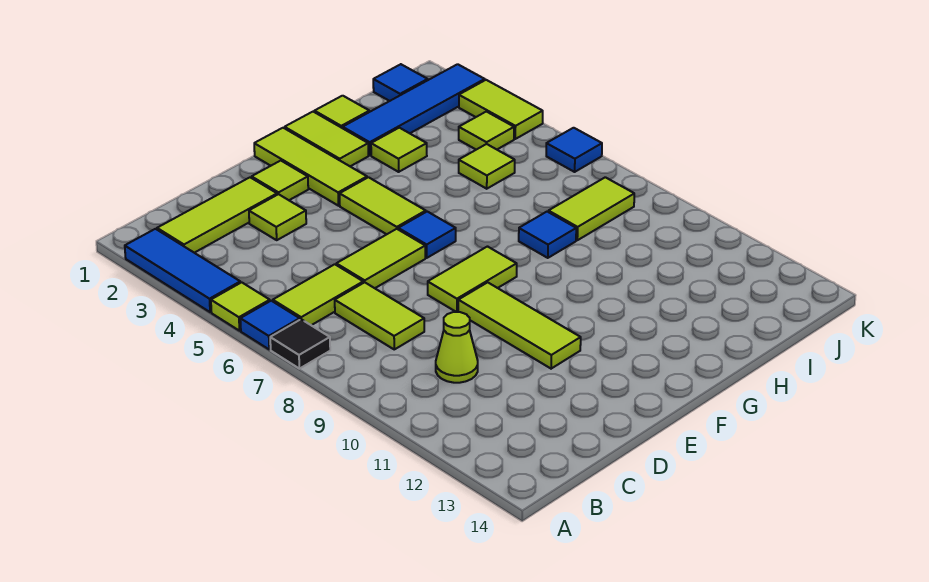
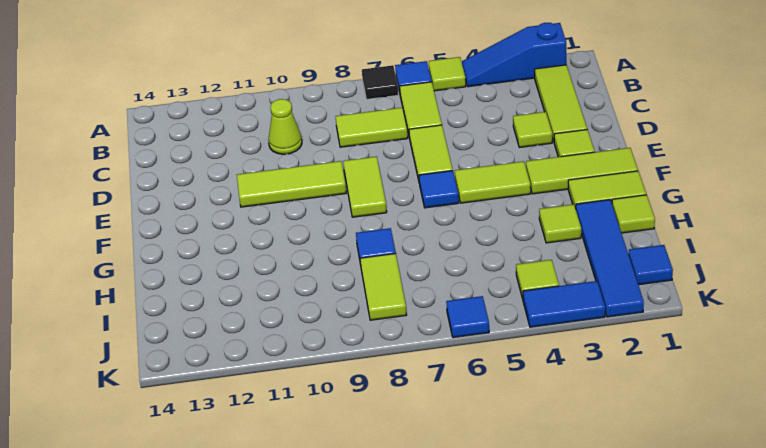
blue tile A2:A4 level 1 -> blue slope A2:A4 level 1 top 2
lime tile I5 level 1 -> none
lime tile K3:K4 level 1 -> blue tile K3:K4 level 1

